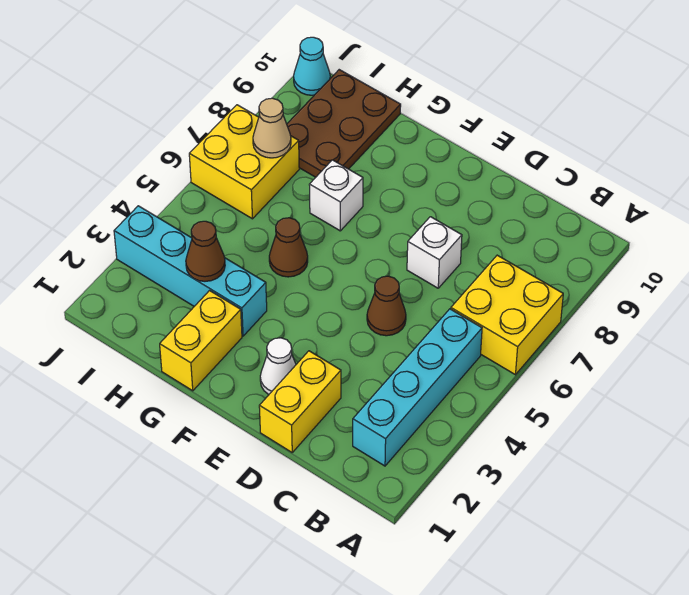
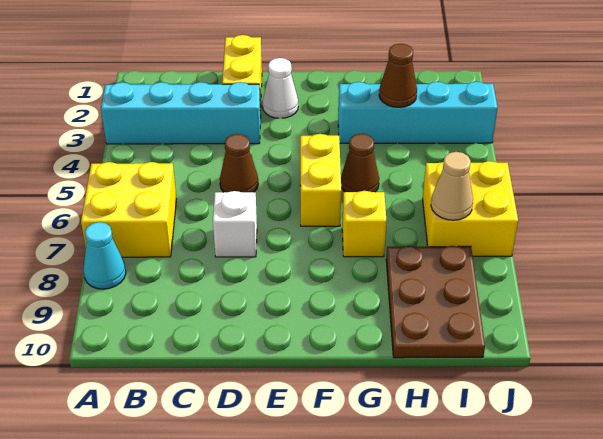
cyan brick B2:B5 level 1 -> cyan brick A3:D3 level 1
yellow brick G1:G2 level 1 -> yellow brick F5:F6 level 1
white brick G7 level 1 -> yellow brick G7 level 1
cyan cone J10 level 1 -> cyan cone A8 level 1

